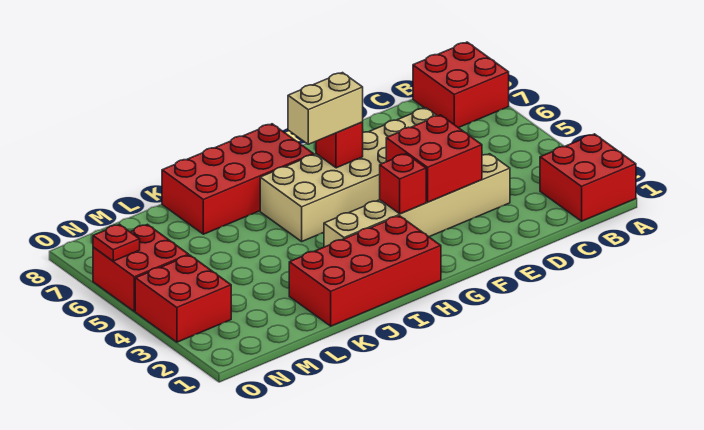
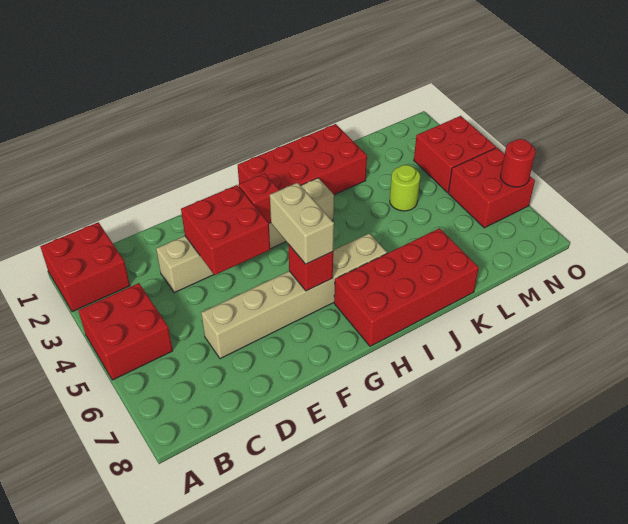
red brick A7:B8 level 1 -> red brick A4:B5 level 1
tan brick D5:I6 level 1 -> tan brick D6:I6 level 1
tan brick G6:H6 level 3 -> tan brick G5:G6 level 3
none -> lime round brick L4 level 1
red plate O6 level 2 -> red round brick O6 level 2

